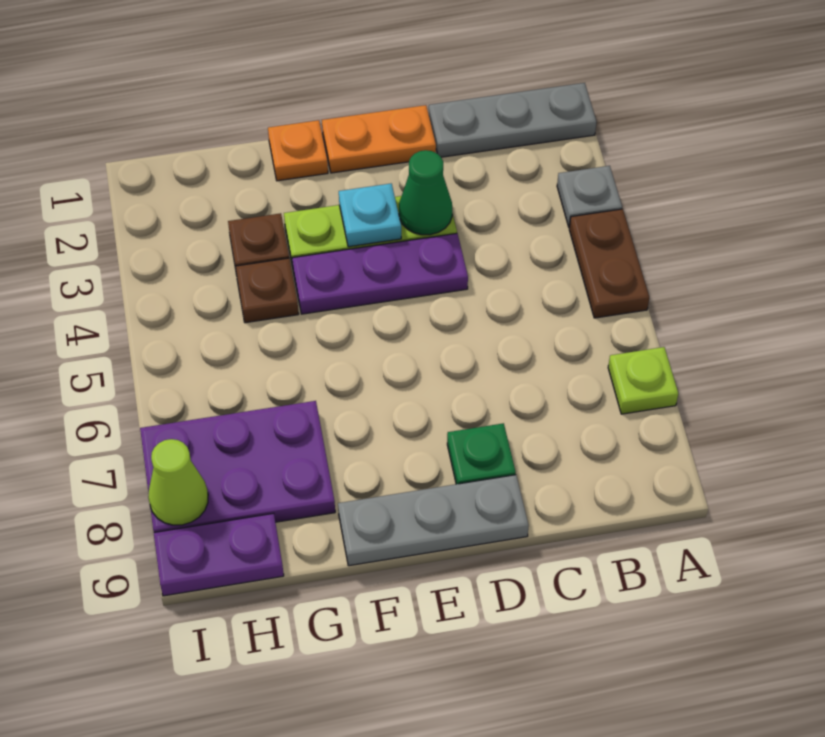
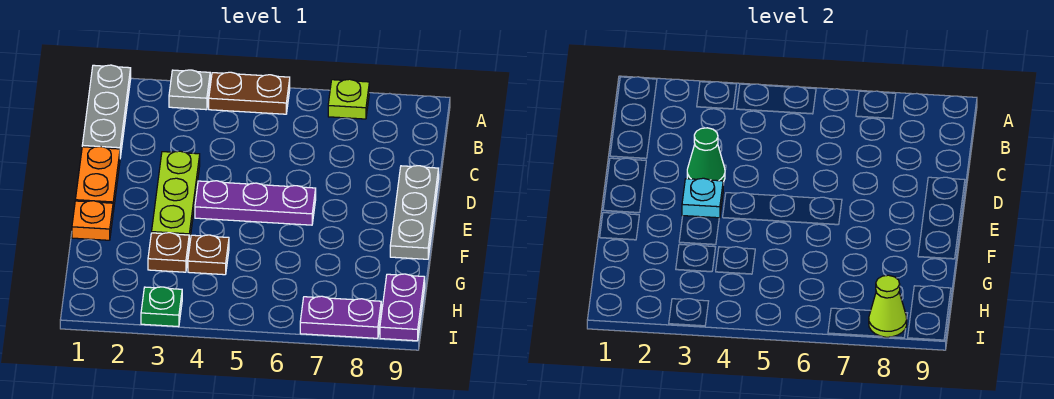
purple plate D4:F4 level 1 -> purple plate E4:E6 level 1
green plate D8 level 1 -> green plate I3 level 1
purple plate G7:I8 level 1 -> purple plate I7:I8 level 1

